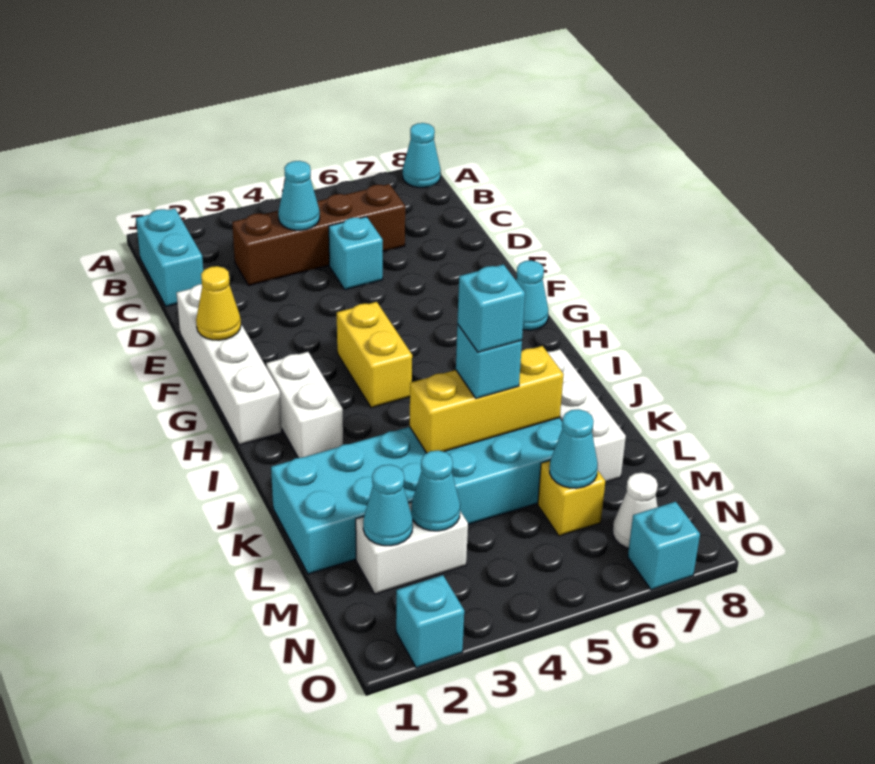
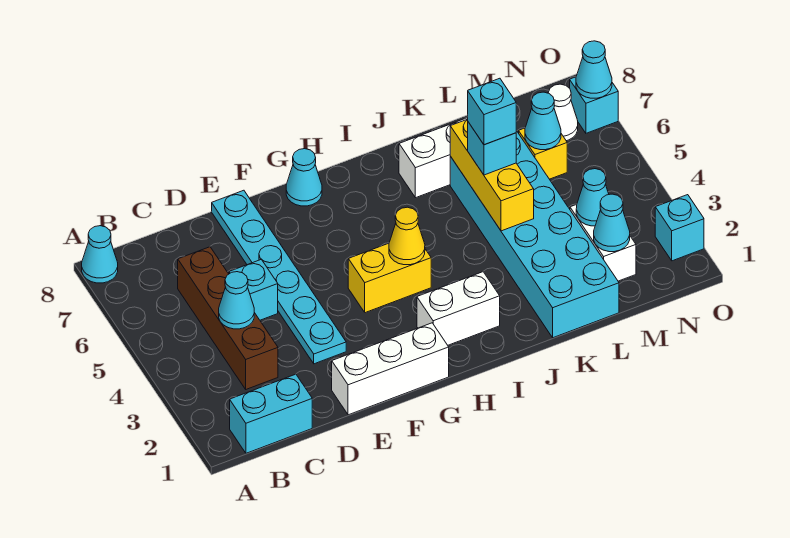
white brick E1:H1 level 1 -> white brick E1:G1 level 1
none -> cyan plate E3:E8 level 1
yellow cone F1 level 2 -> yellow cone H4 level 2
none -> cyan cone O7 level 2

